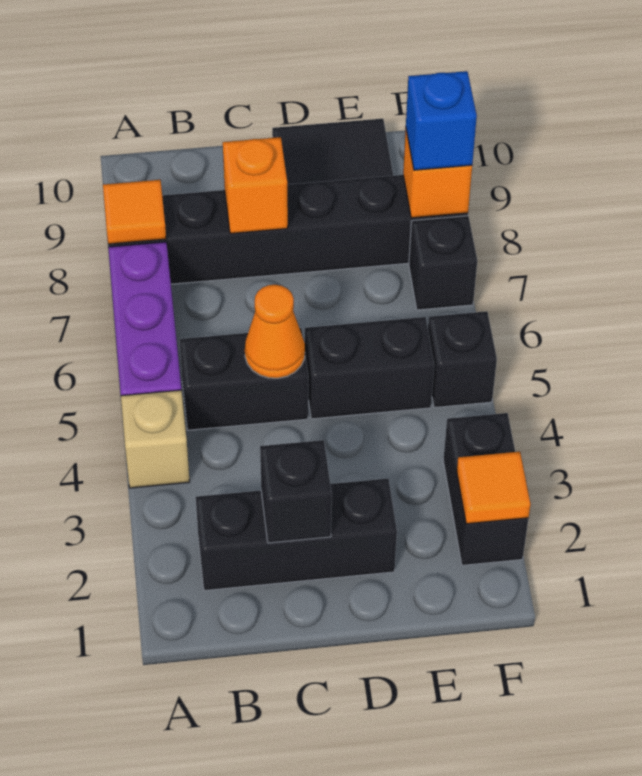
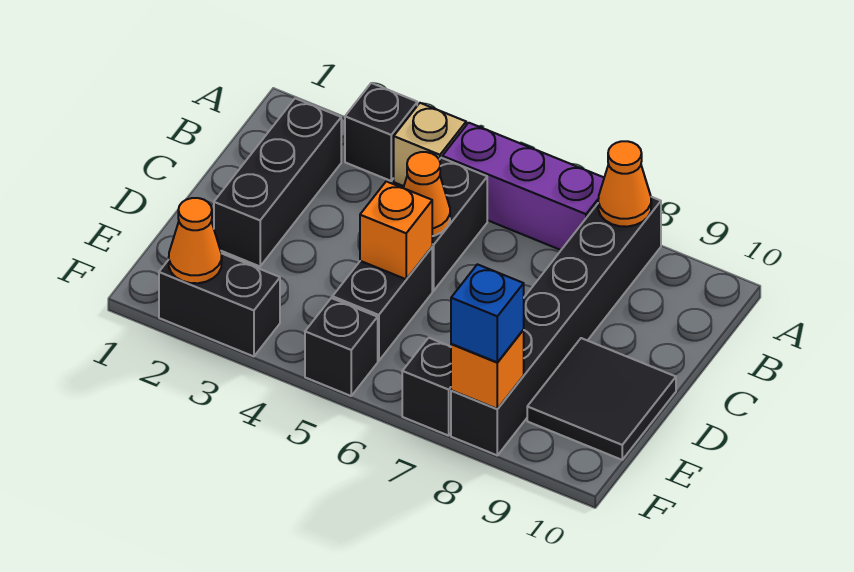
orange tile A8 level 2 -> orange cone A8 level 2
black brick C2 level 2 -> black brick A3 level 1
orange brick C8 level 2 -> orange brick D5 level 2
orange tile F2 level 2 -> orange cone F2 level 2

